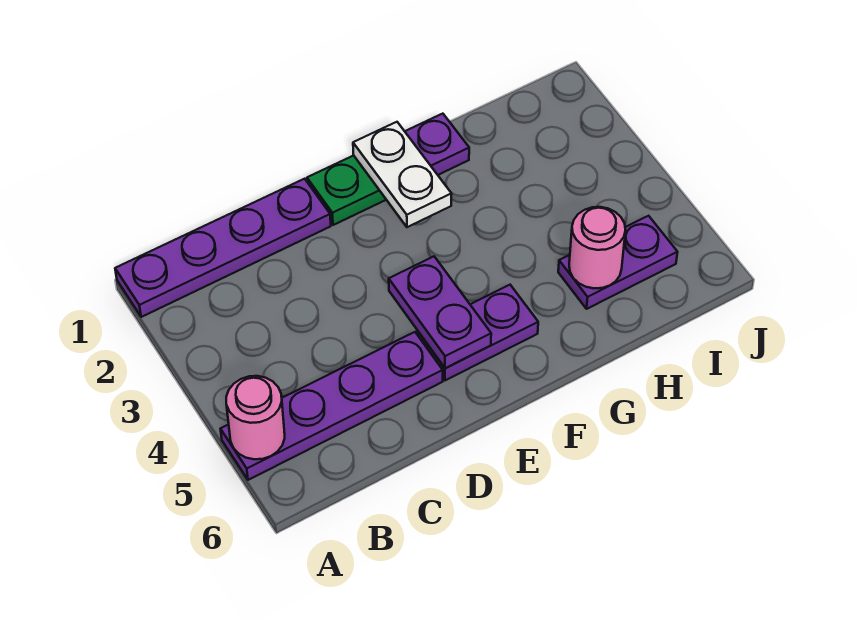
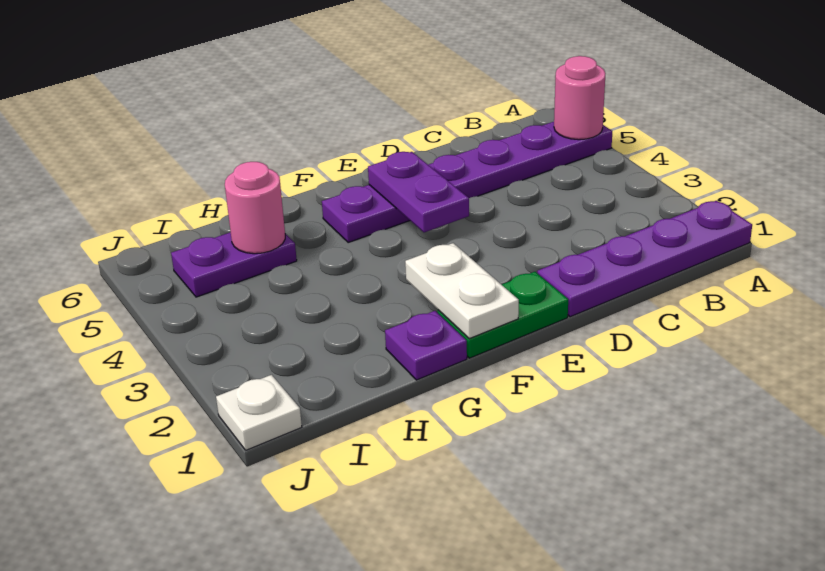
none -> white plate J1 level 1

